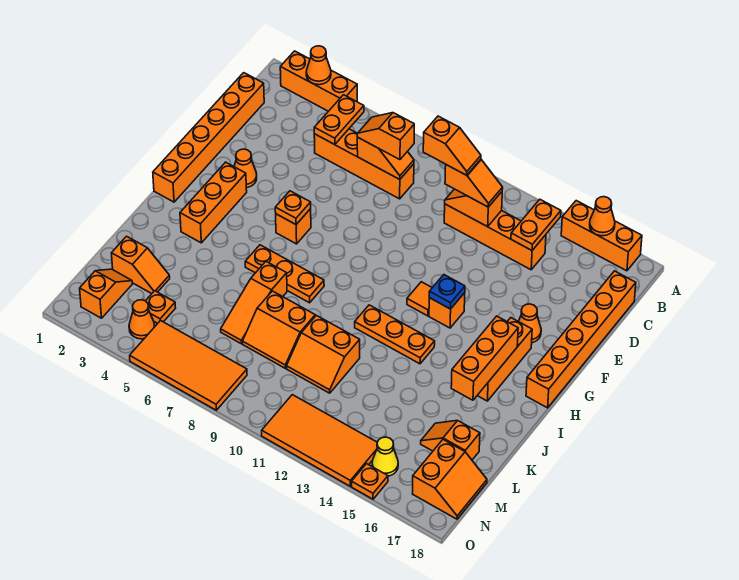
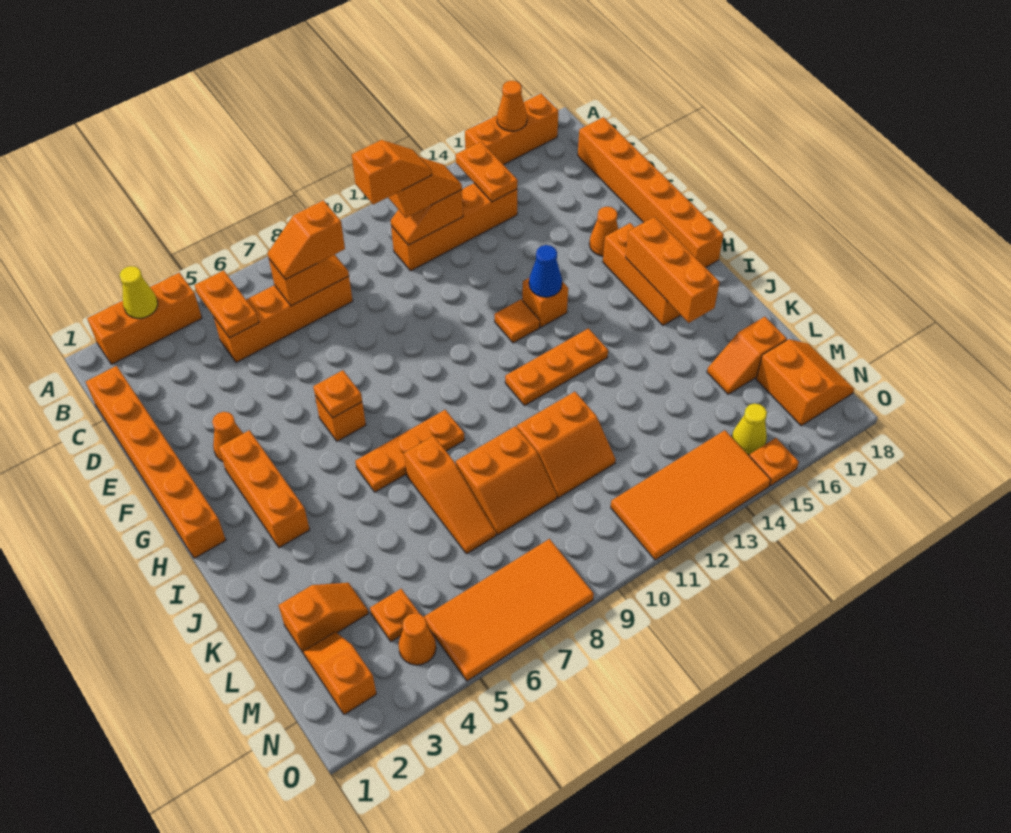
orange cone A3 level 2 -> yellow cone A3 level 2
blue plate G13 level 2 -> blue cone G13 level 2

